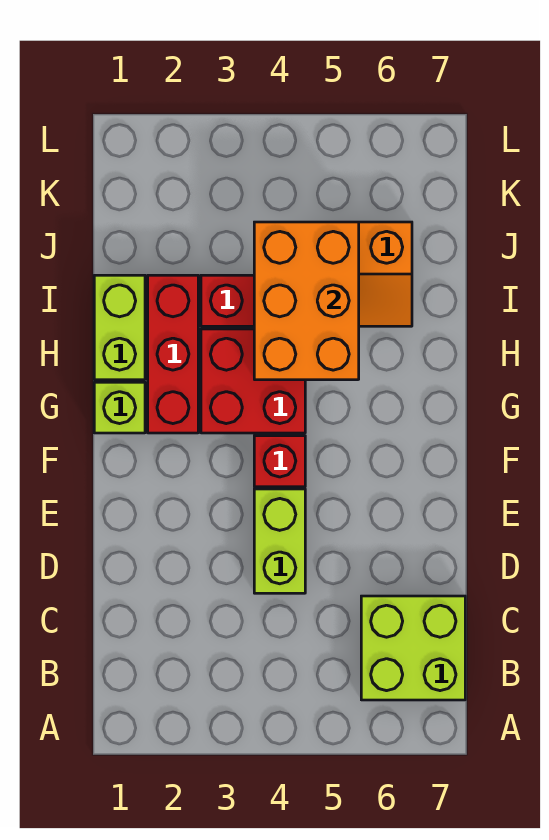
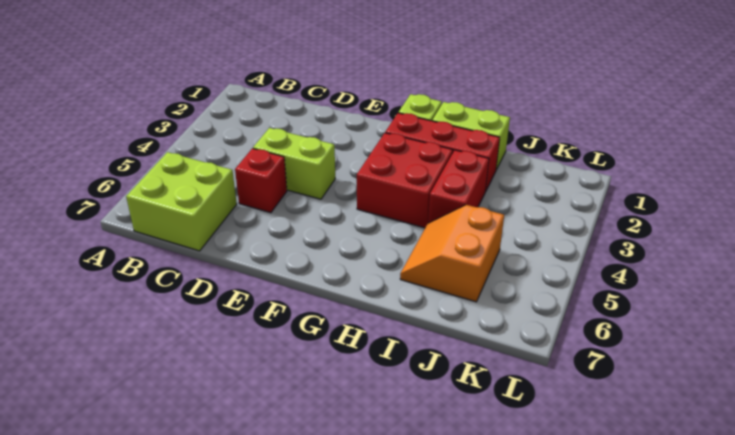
red brick F4 level 1 -> red brick D5 level 1
orange brick H4:J5 level 2 -> none

